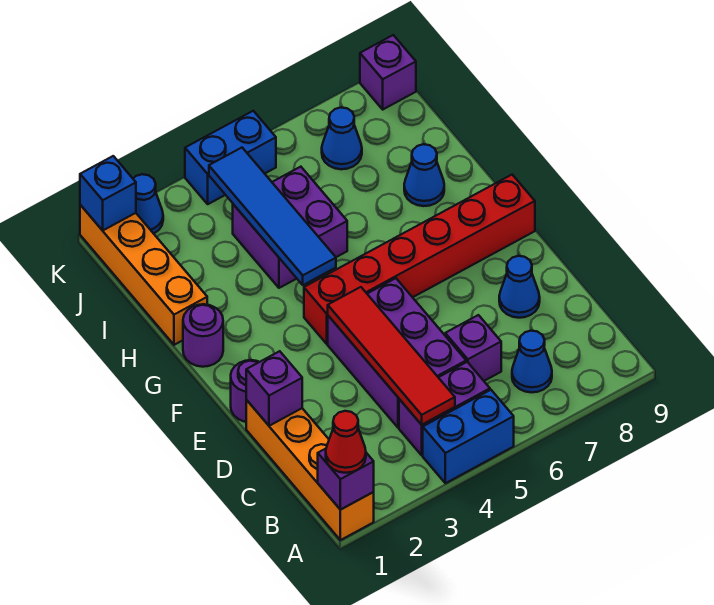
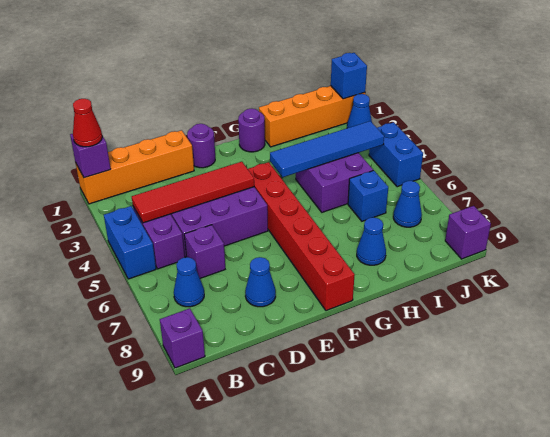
purple brick D1 level 2 -> purple brick A9 level 1
none -> blue brick I6 level 1

